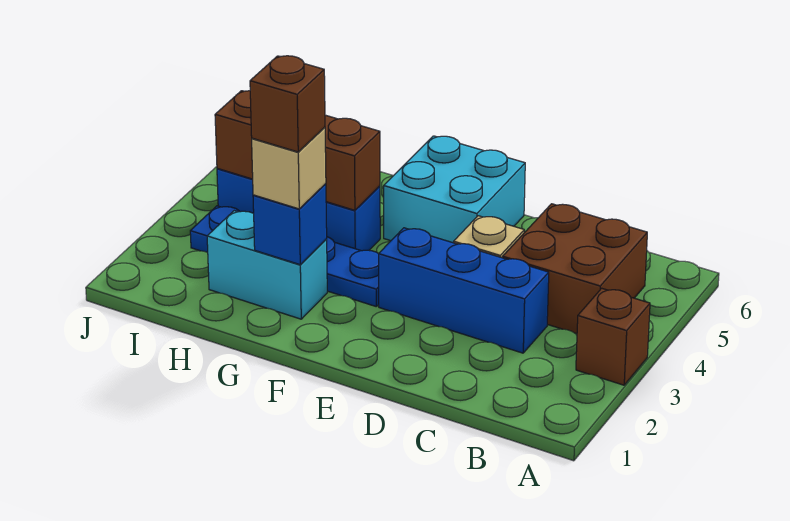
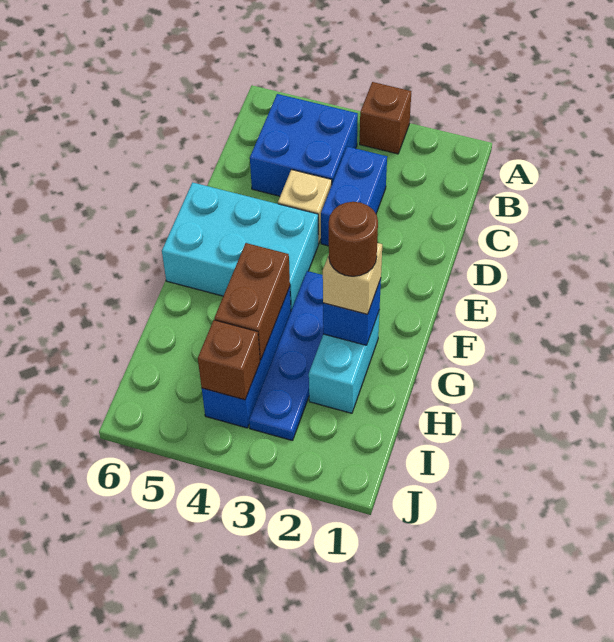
brown brick B4:C5 level 1 -> blue brick B4:C5 level 1
blue brick C3:E3 level 1 -> blue brick C3:D3 level 1
cyan brick E5:F6 level 1 -> cyan brick E4:F6 level 1
brown brick G2 level 4 -> brown round brick G2 level 4

